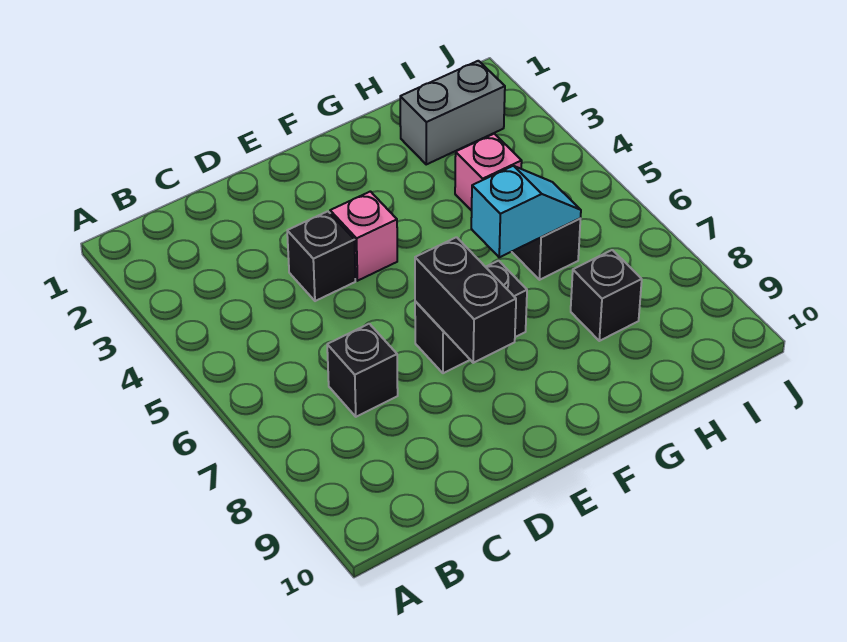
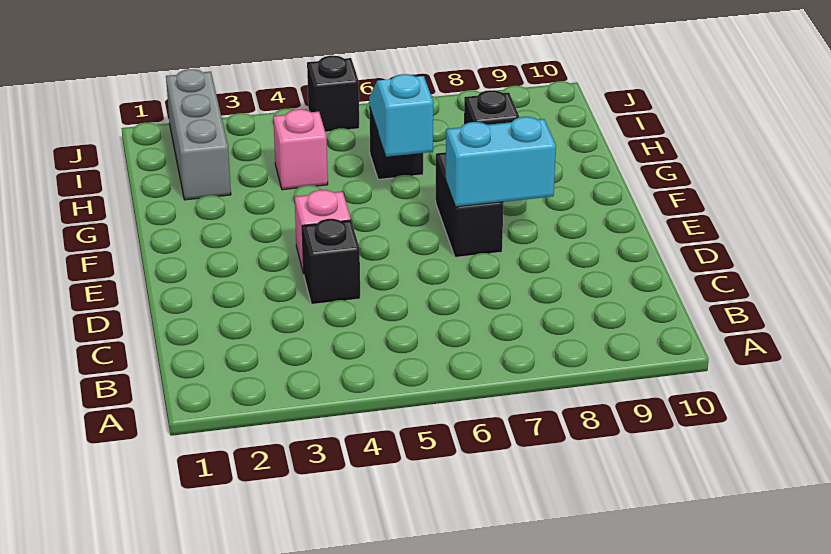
black brick C7 level 1 -> black brick J5 level 1
black brick E7:E8 level 2 -> cyan brick E7:E8 level 2
grey brick H2:I2 level 1 -> grey brick H2:J2 level 1

